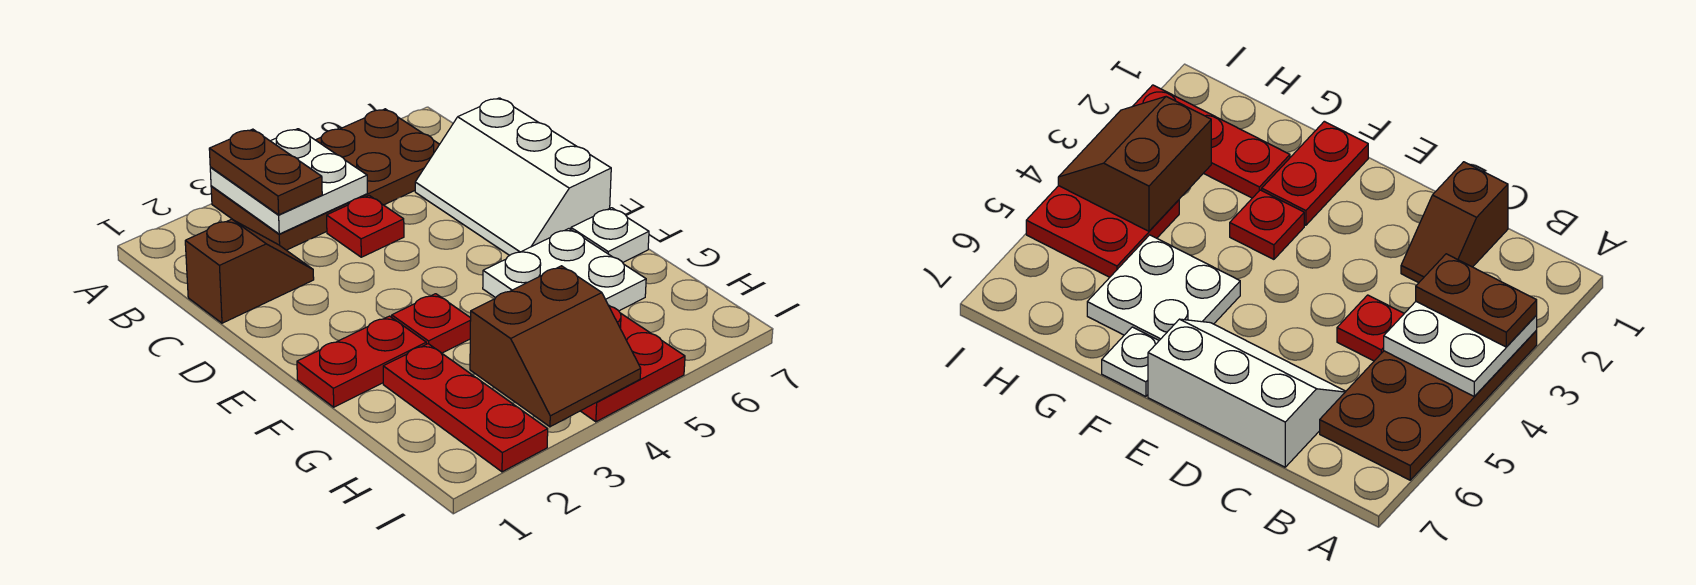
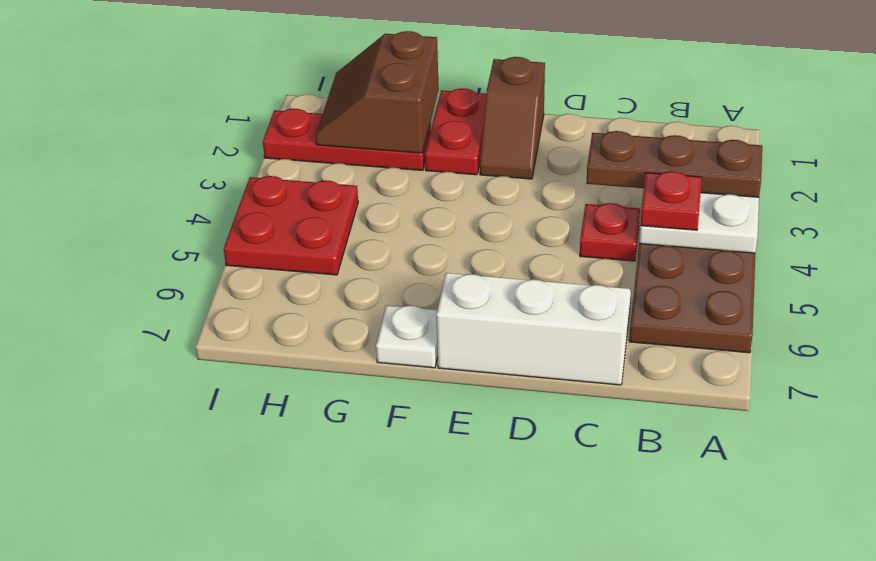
brown plate A3:B3 level 3 -> brown plate A3:C3 level 3
brown slope C1:C2 level 1 top 1 -> brown slope E1:E2 level 1 top 1
red plate F3 level 1 -> red plate B4 level 3
white plate F5:G6 level 1 -> none
brown slope H3:I4 level 2 top H -> brown slope G1:H2 level 2 top G

